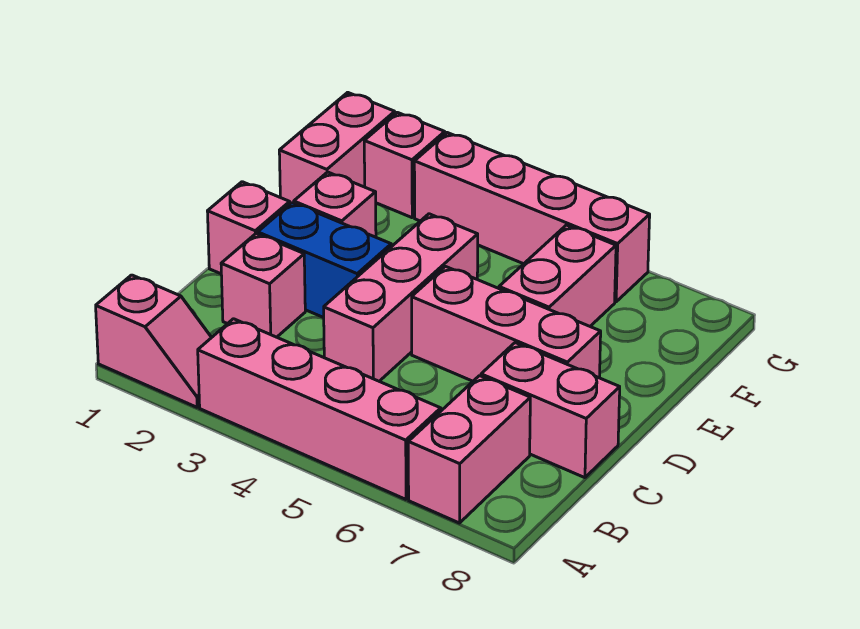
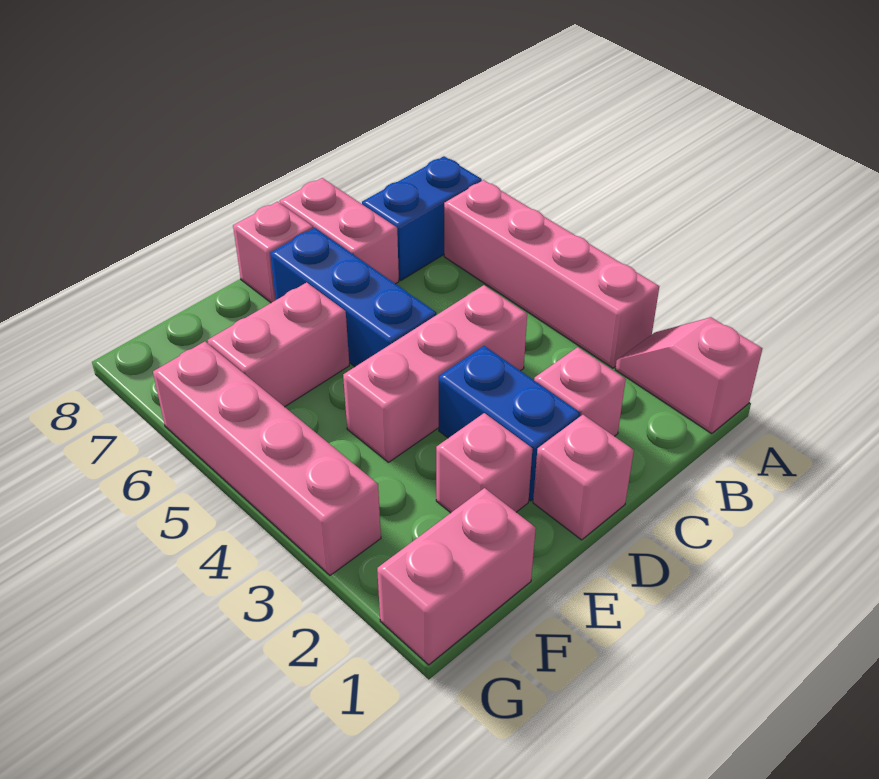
pink brick A7:B7 level 1 -> blue brick A7:B7 level 1
pink brick D5:D7 level 1 -> blue brick D5:D7 level 1
pink brick G2 level 1 -> pink brick D8 level 1

